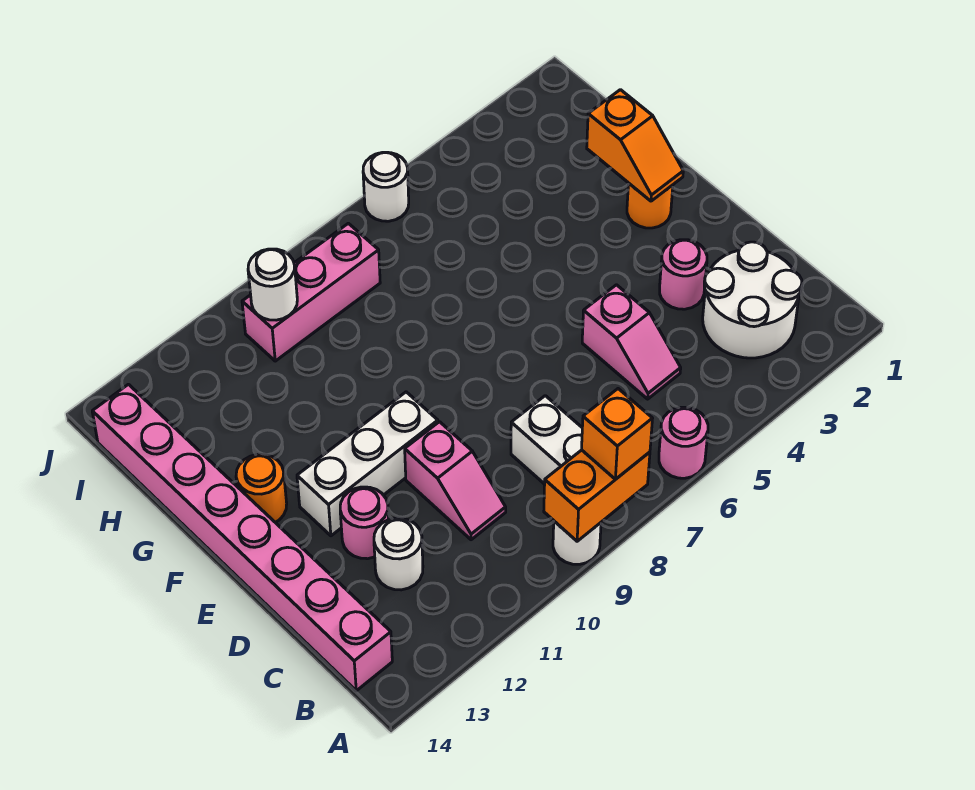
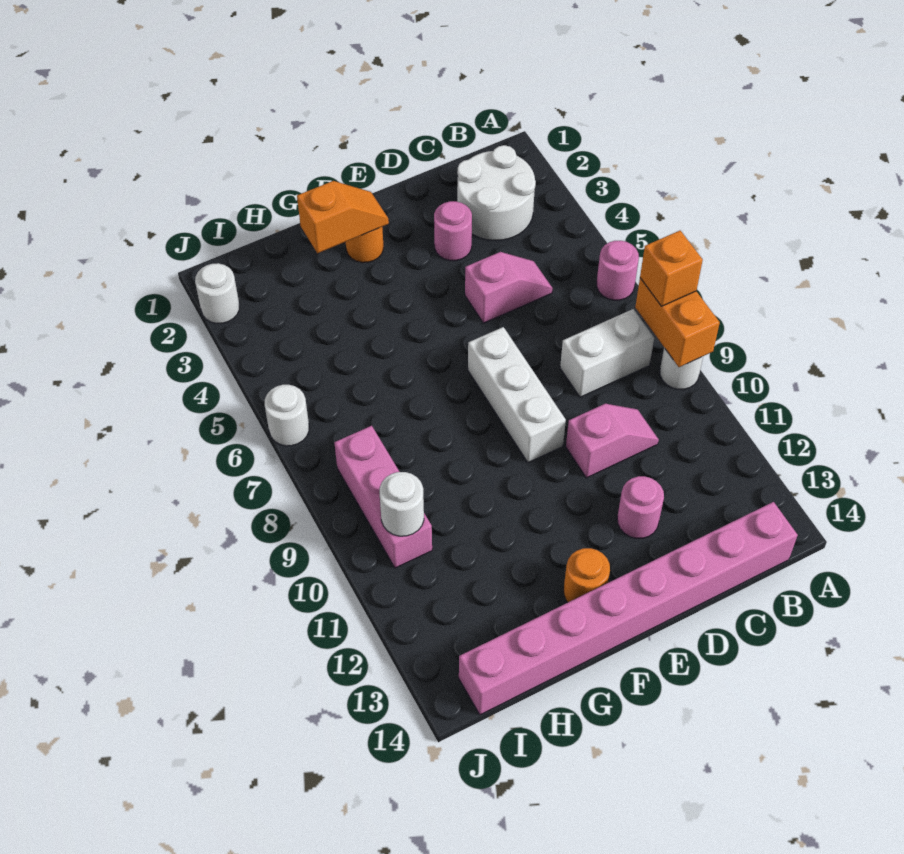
white round brick C12 level 1 -> white round brick J2 level 1
white brick E10:E12 level 1 -> white brick E7:E9 level 1

